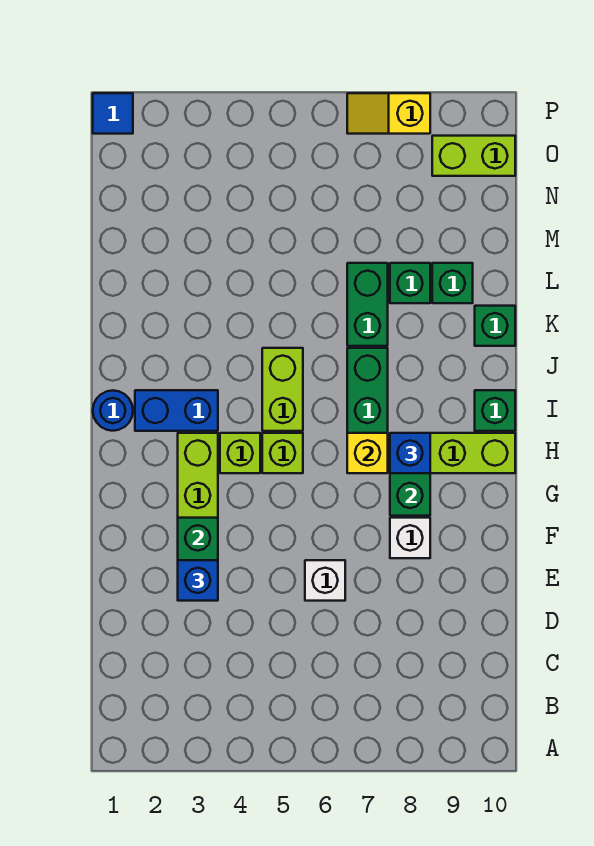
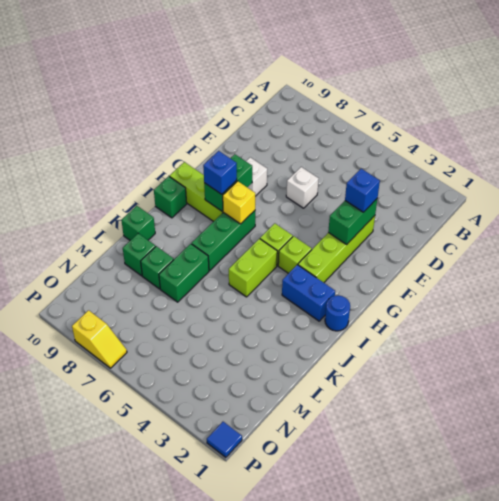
lime brick O9:O10 level 1 -> none

